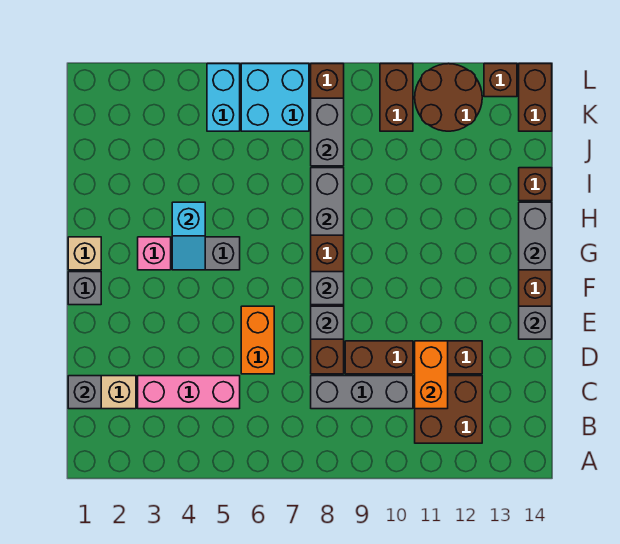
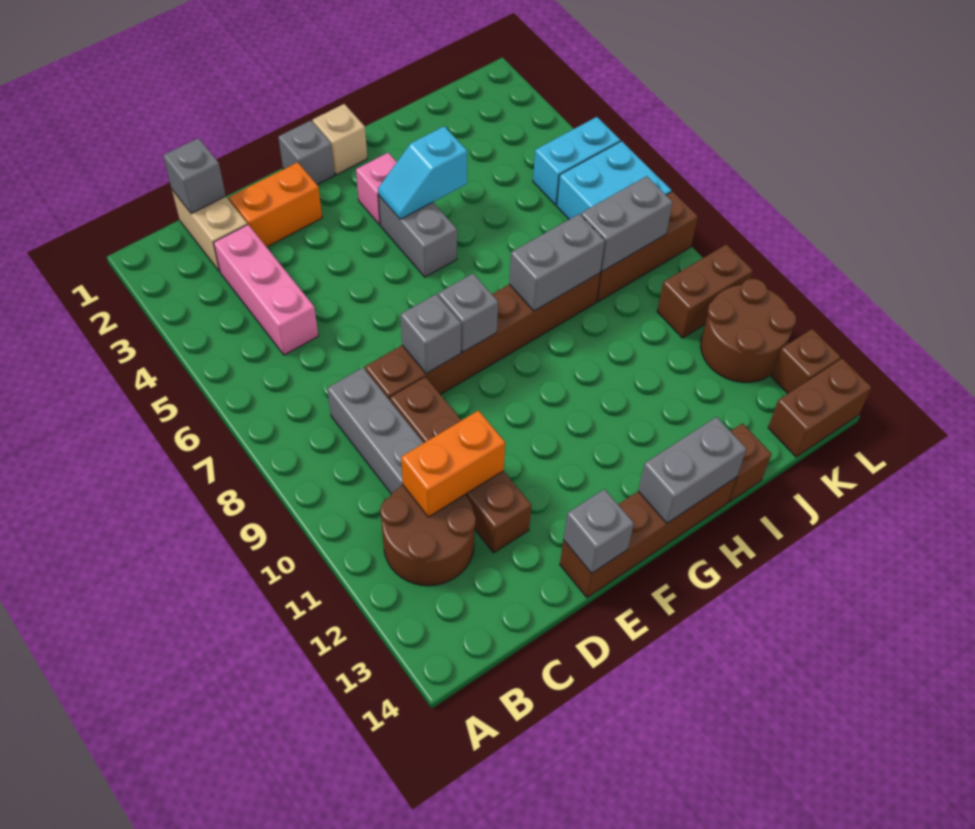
brown brick B11:C12 level 1 -> brown round brick B11:C12 level 1
orange brick D6:E6 level 1 -> orange brick D2:E2 level 1

